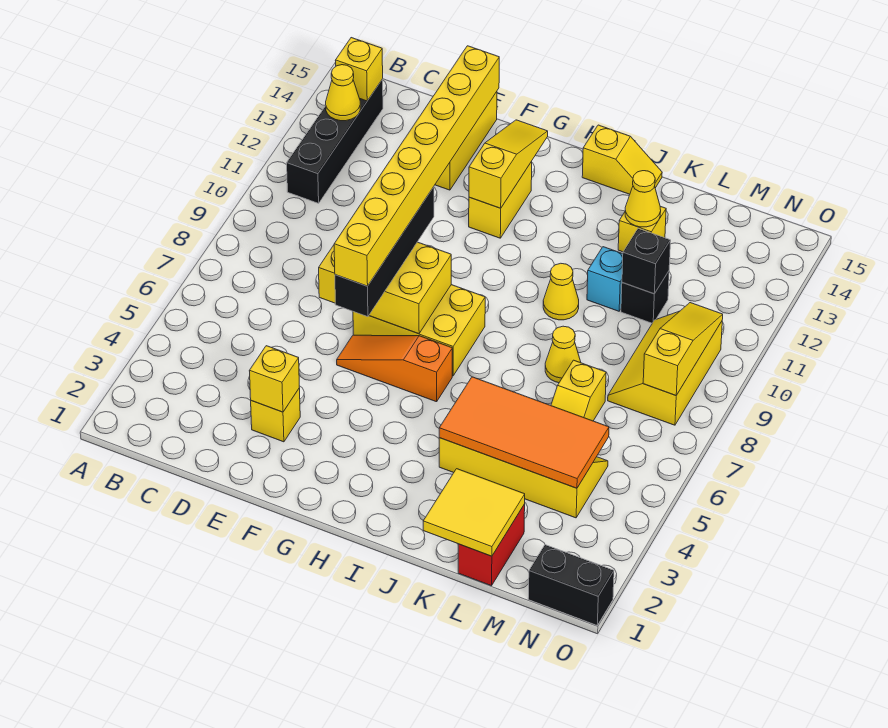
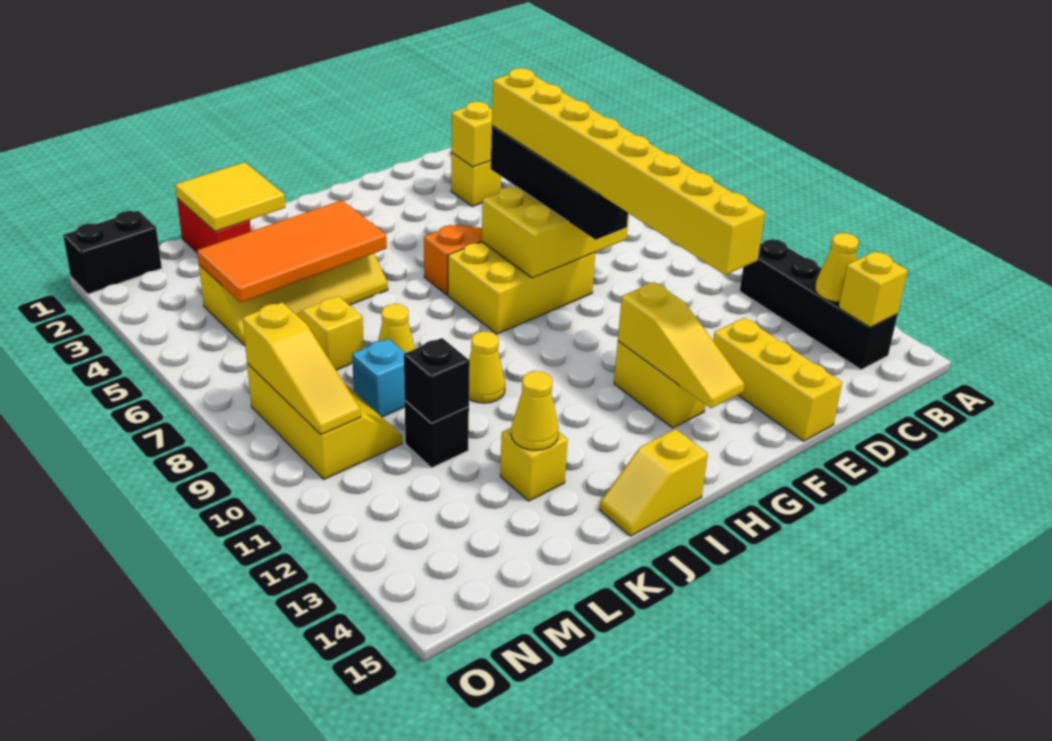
cyan brick K11 level 1 -> cyan brick L9 level 1

